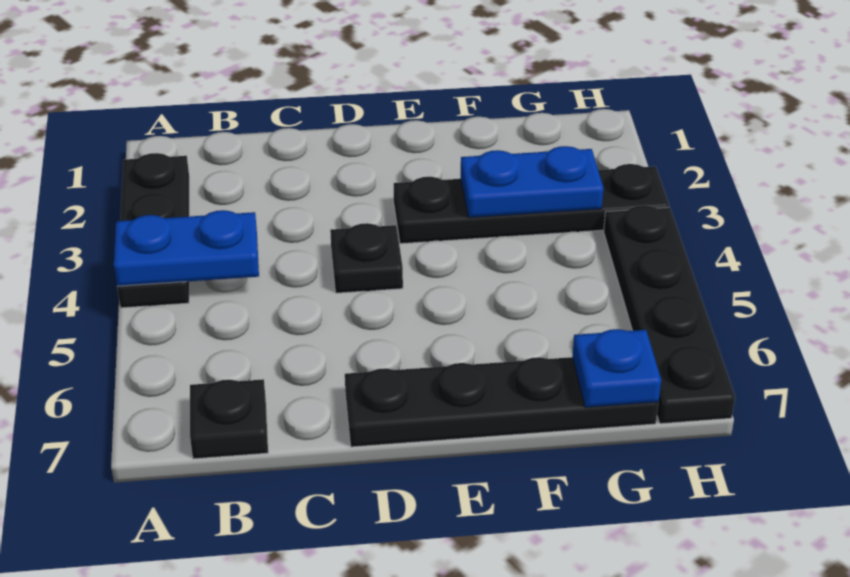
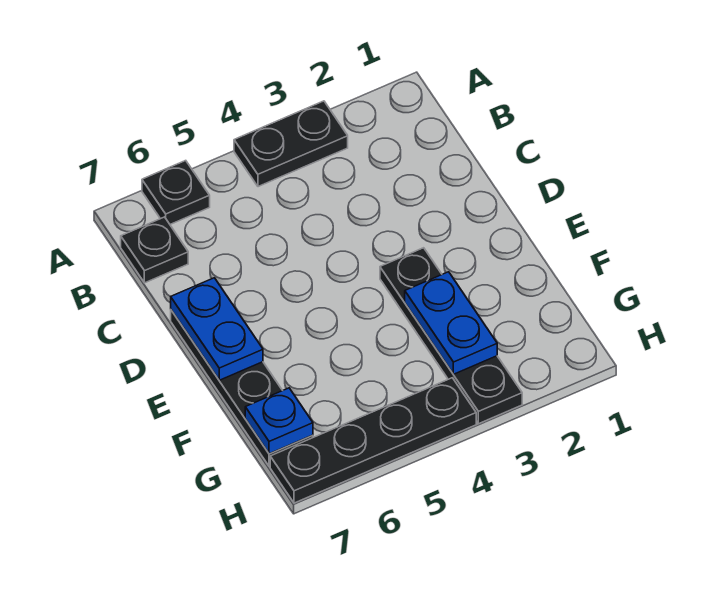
black plate A2:A4 level 1 -> black plate A3:A4 level 1
blue plate A4:B4 level 2 -> blue plate D7:E7 level 2
black plate D4 level 1 -> black plate A6 level 1

